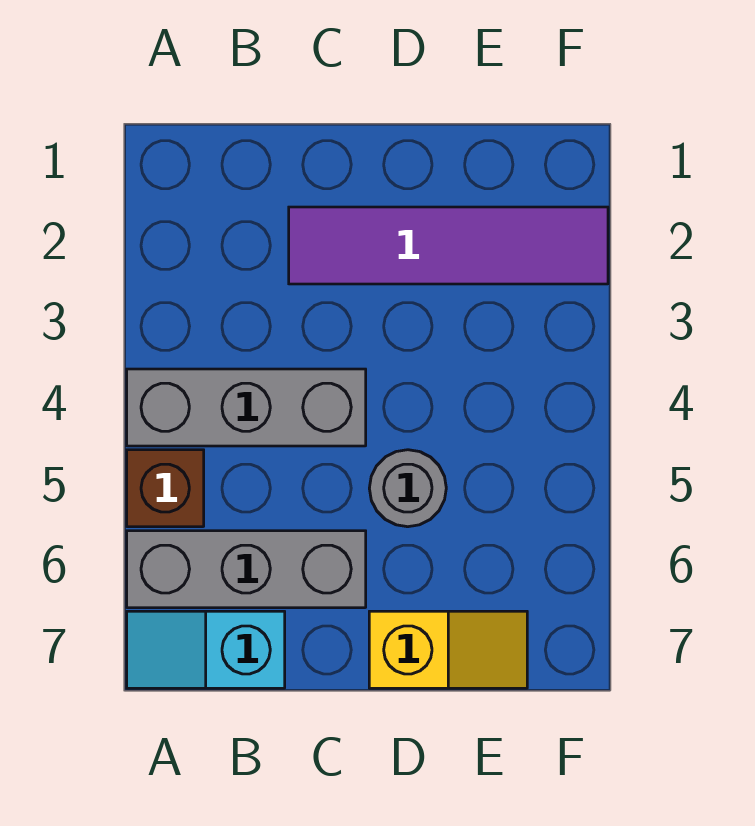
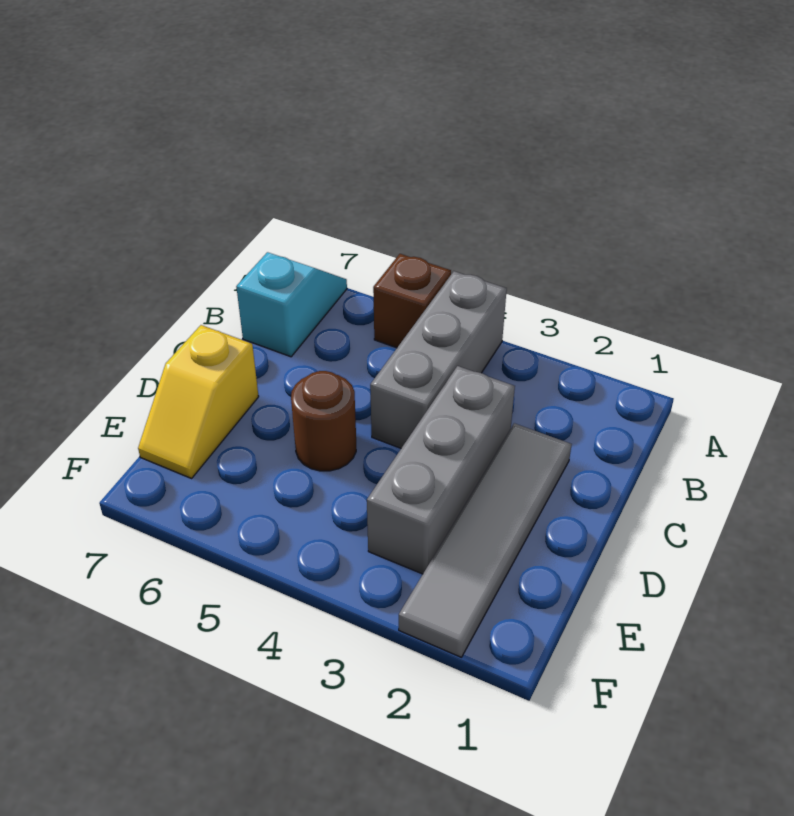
grey brick A6:C6 level 1 -> grey brick C3:E3 level 1
purple tile C2:F2 level 1 -> grey tile C2:F2 level 1
grey round brick D5 level 1 -> brown round brick D5 level 1

